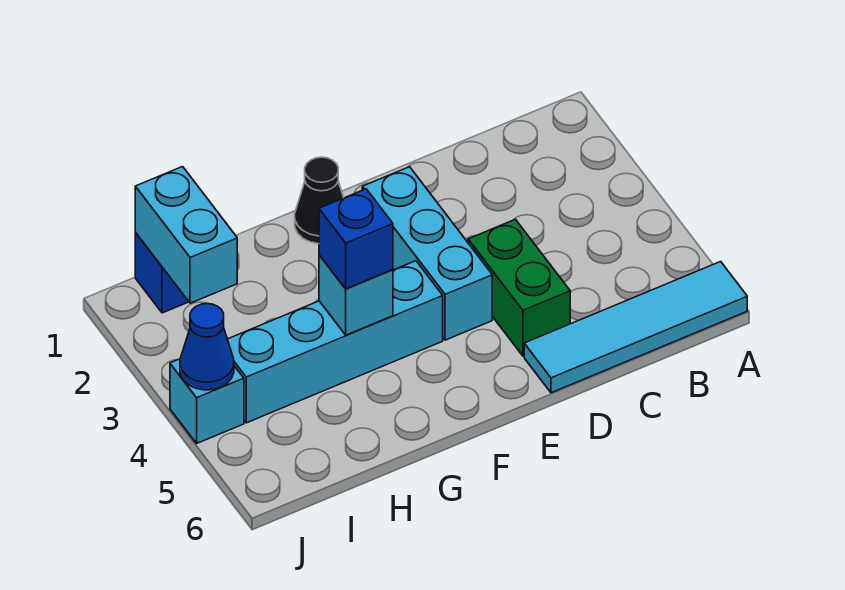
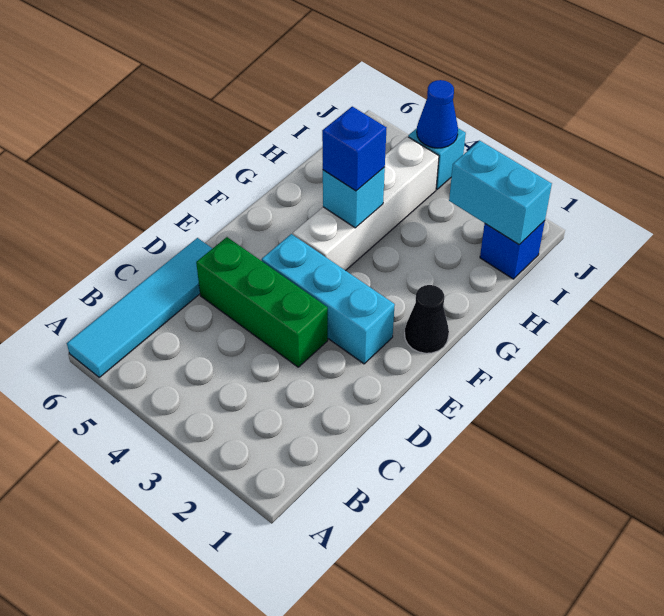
green brick D4:D5 level 1 -> green brick D3:D5 level 1
cyan brick F4:I4 level 1 -> white brick F4:I4 level 1

